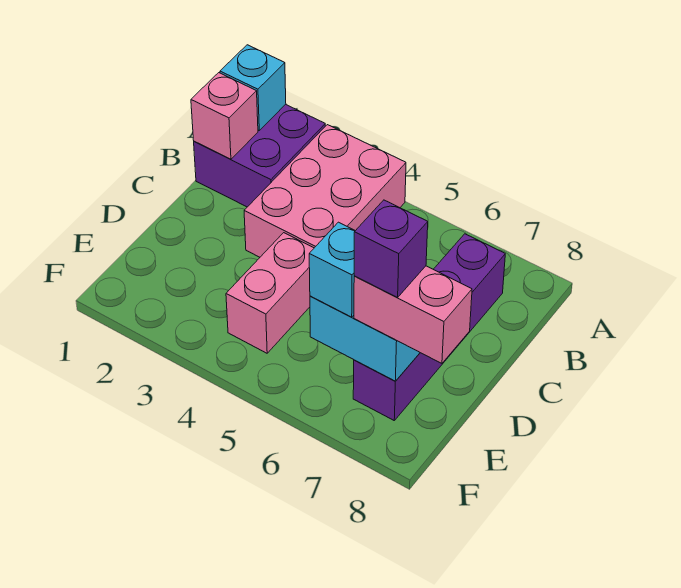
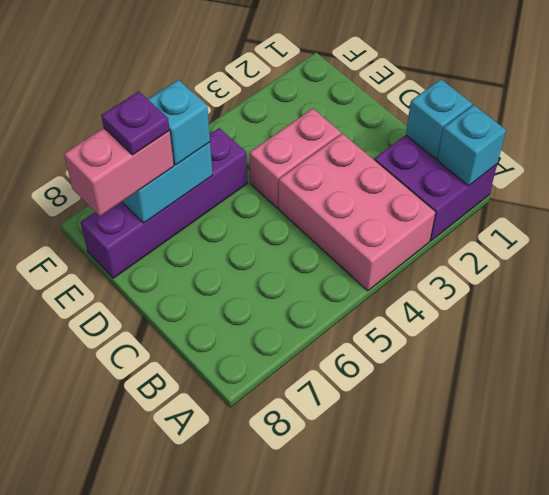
pink brick B1 level 2 -> cyan brick B1 level 2
purple brick B7:E7 level 1 -> purple brick E5:E8 level 1
pink brick D4:E4 level 1 -> pink brick D3:D4 level 1
purple brick E7 level 4 -> purple plate E7 level 4

